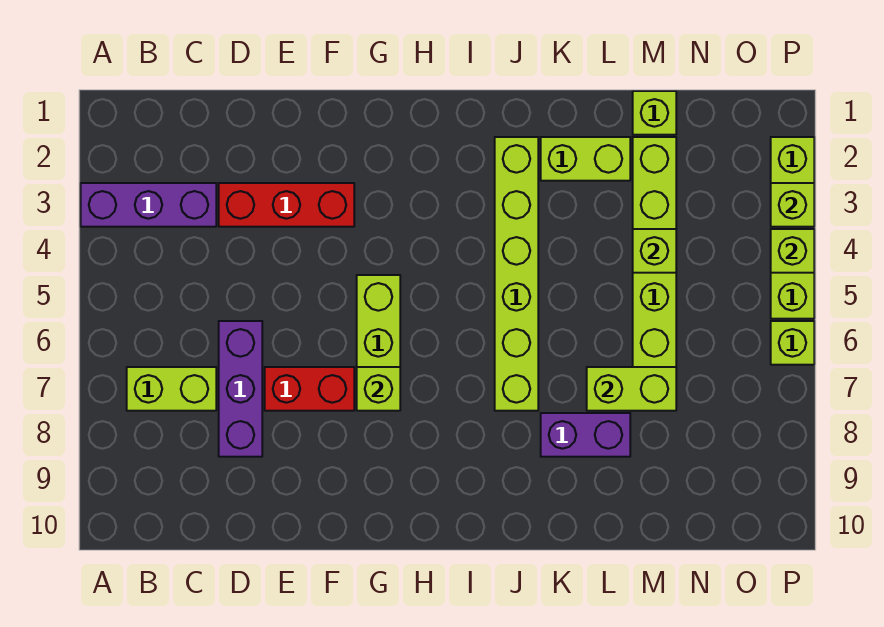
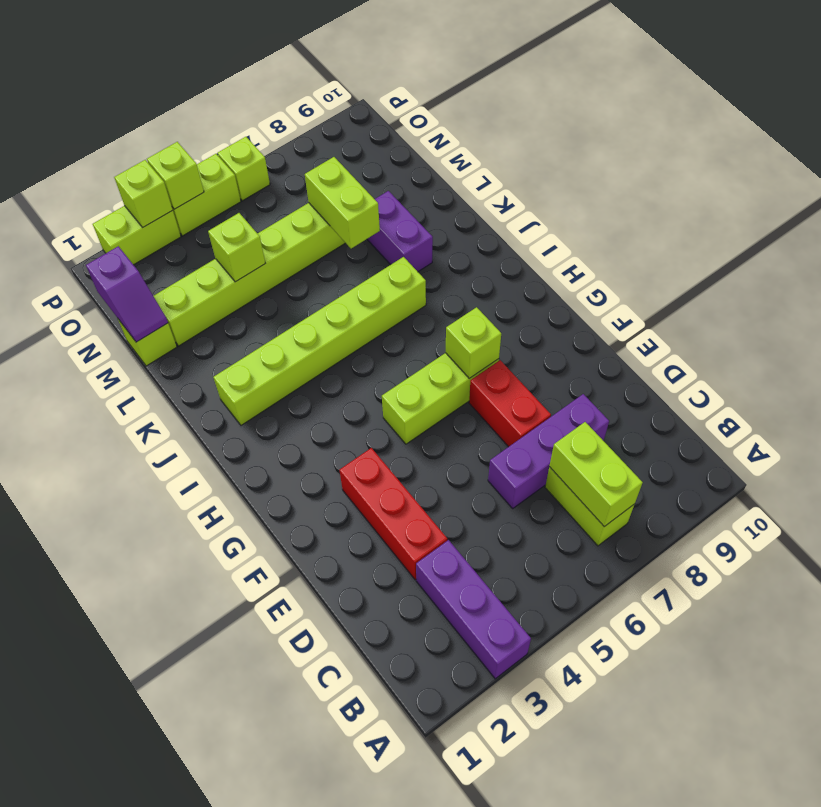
lime brick K2:L2 level 1 -> lime brick B7:C7 level 2
none -> purple slope M1:N1 level 2 top N

